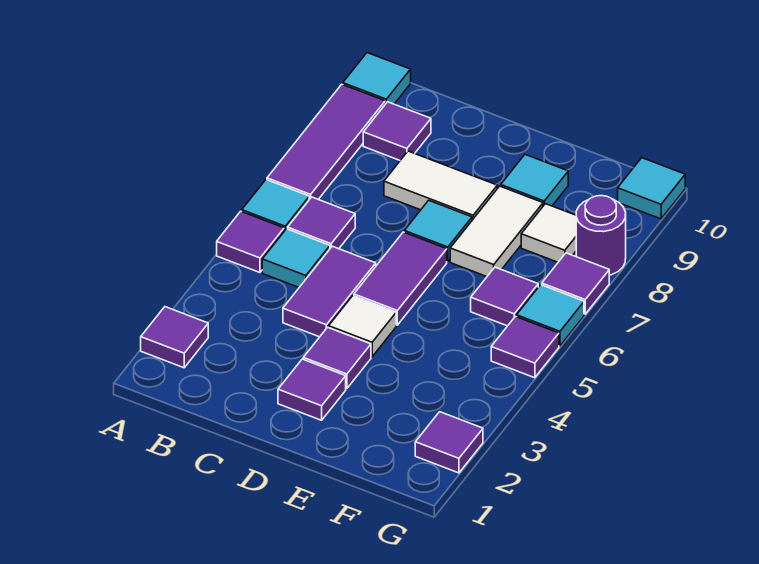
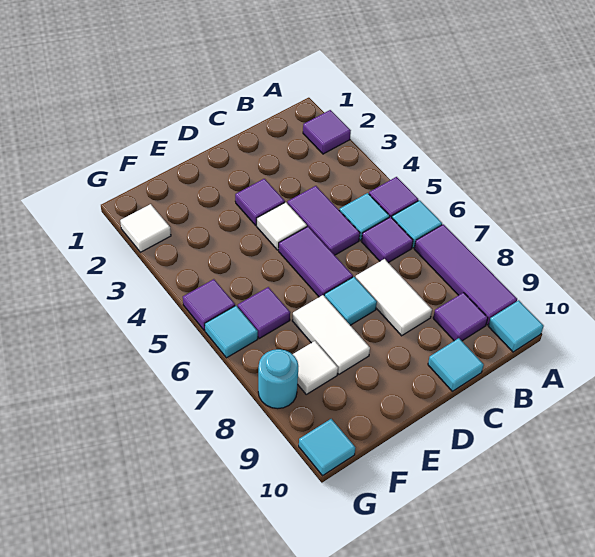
white tile C8:D8 level 1 -> white tile C7:C8 level 1
purple tile D2 level 1 -> none
cyan tile E9 level 1 -> cyan tile C10 level 1
purple tile G2 level 1 -> white tile G2 level 1
purple tile G7 level 1 -> none
purple round brick G8 level 1 -> cyan round brick G8 level 1

